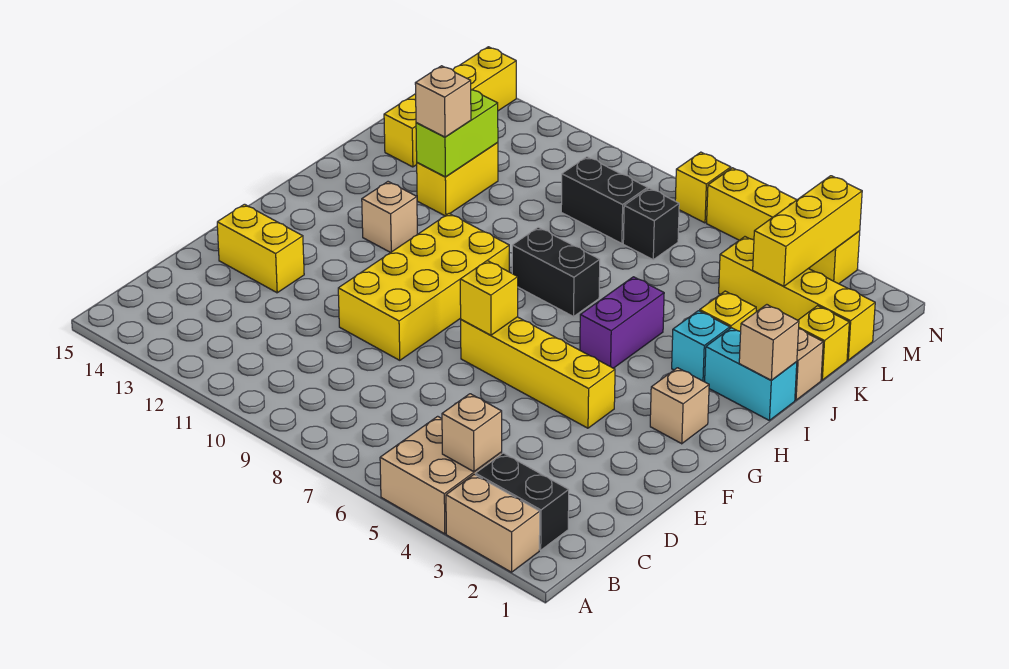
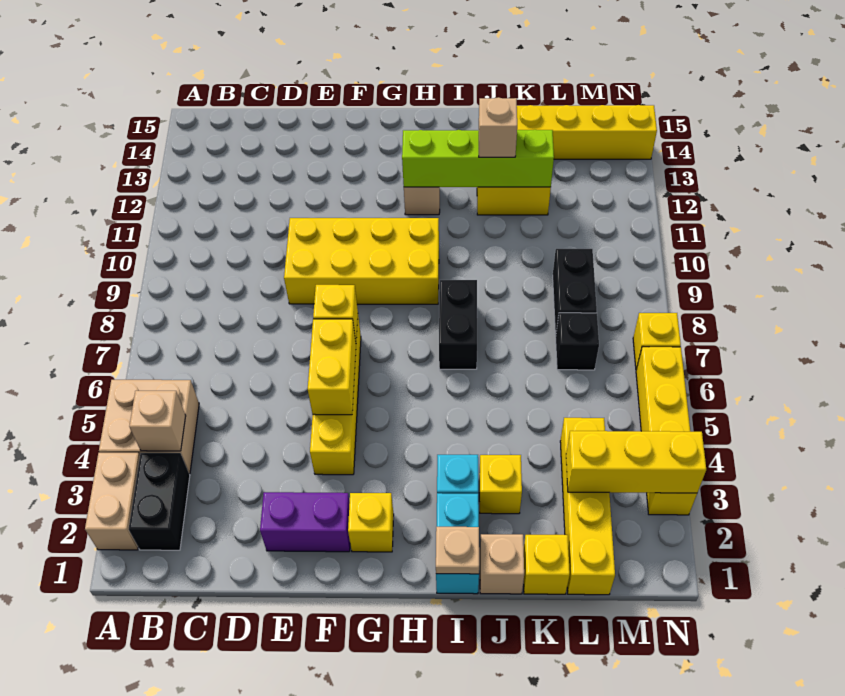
yellow brick E13:E14 level 1 -> yellow brick F5:F6 level 2
tan brick G2 level 1 -> yellow brick G2 level 1
purple brick H5:I5 level 1 -> purple brick E2:F2 level 1
tan brick I1 level 2 -> tan plate I1 level 2
lime brick J12:K12 level 2 -> lime brick H12:K12 level 2

